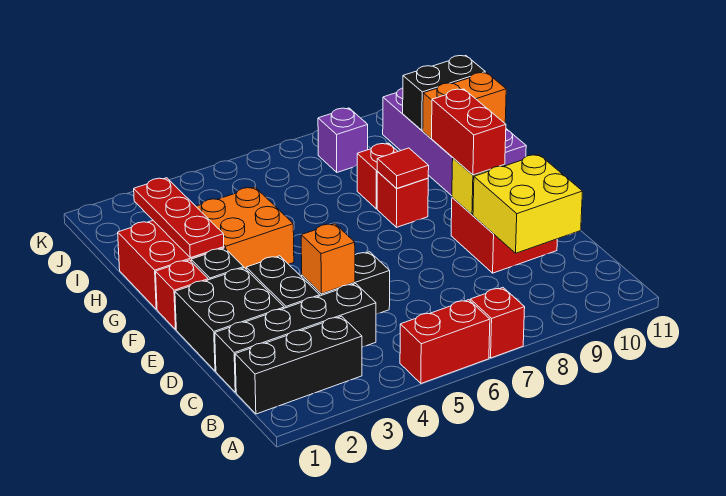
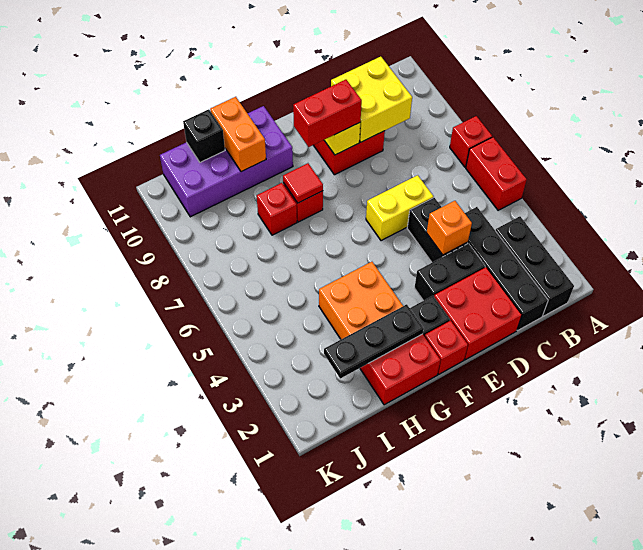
black brick D1:E2 level 1 -> red brick D1:E2 level 1
none -> yellow brick D6:E6 level 1
red plate G2:I2 level 2 -> black plate G2:I2 level 2
black brick I10:I11 level 2 -> black brick I11 level 2
purple brick J8 level 1 -> none

